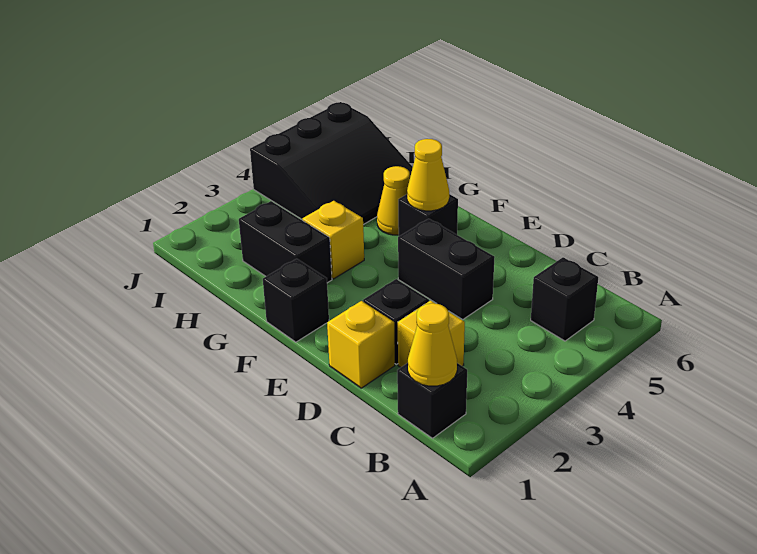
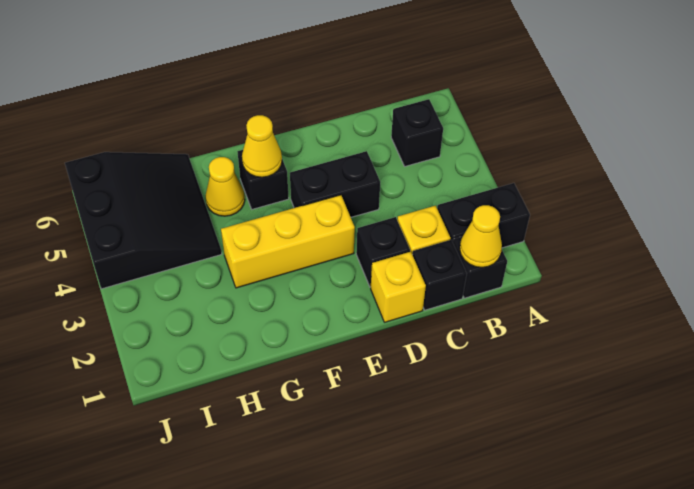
black brick F1 level 1 -> black brick C1 level 1
black brick G2:H2 level 1 -> black brick A2:B2 level 1
yellow brick G3 level 1 -> yellow brick E3:G3 level 1

